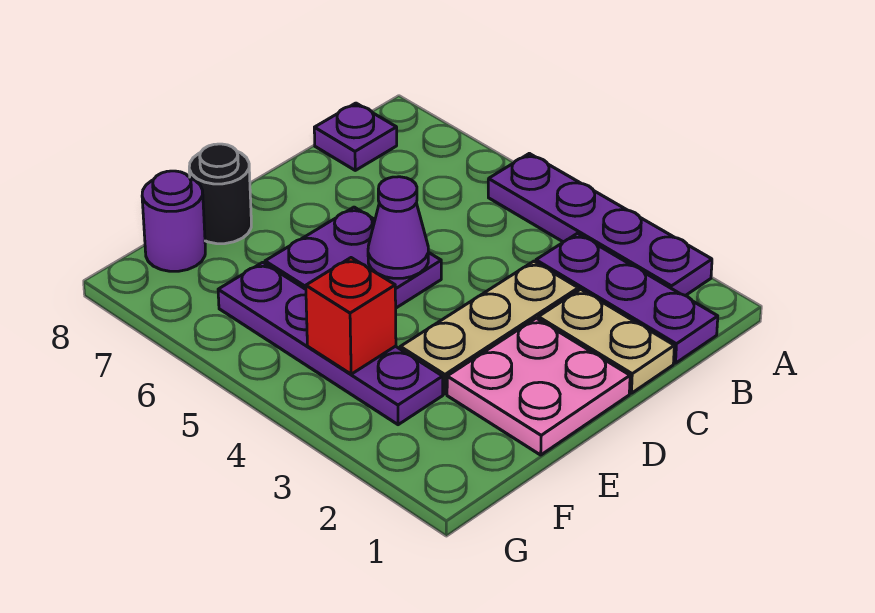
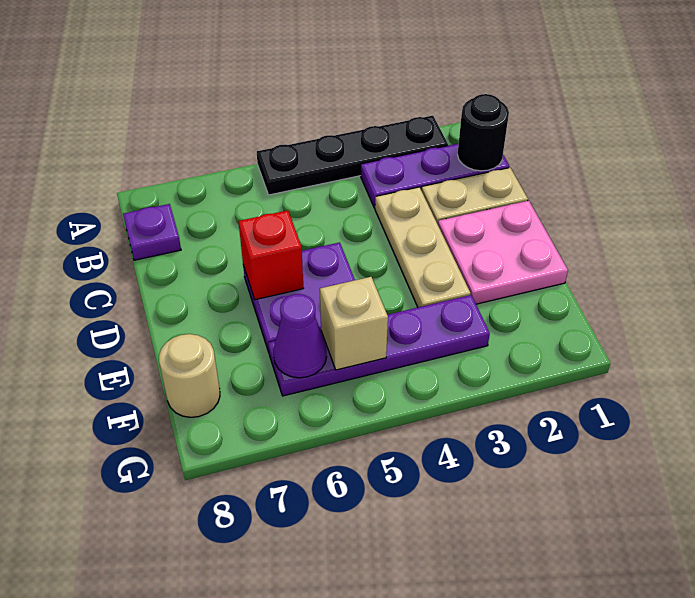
purple plate A2:A5 level 1 -> black plate A2:A5 level 1
purple cone D5 level 2 -> purple cone F6 level 2
black round brick E8 level 1 -> black round brick B1 level 2
red brick F4 level 2 -> red brick D6 level 2
none -> tan brick F5 level 2
purple round brick F8 level 1 -> tan round brick F8 level 1

